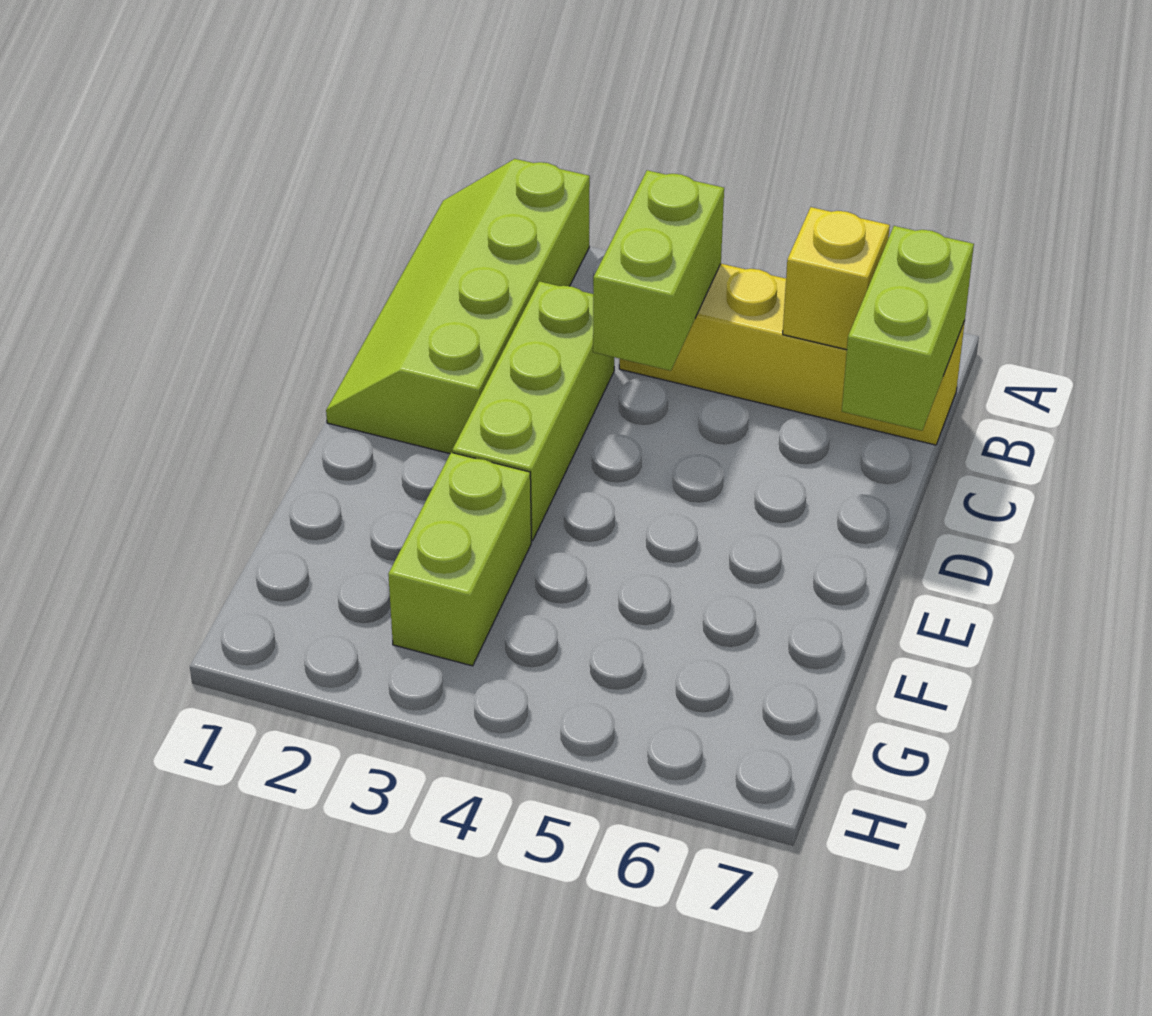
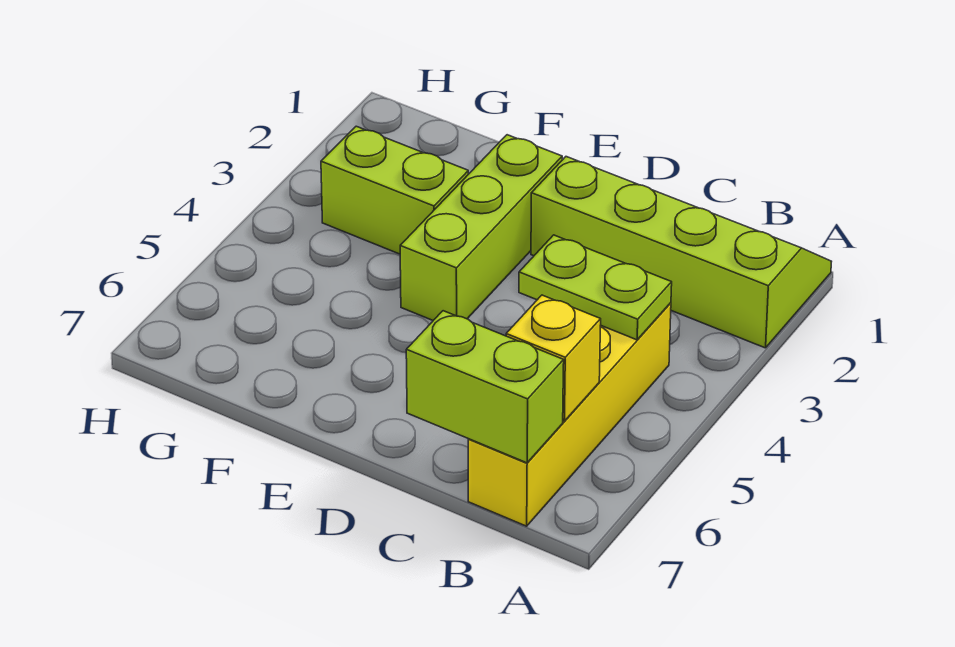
lime brick B4:C4 level 2 -> lime plate B4:C4 level 2
lime brick C3:E3 level 1 -> lime brick E2:E4 level 1

